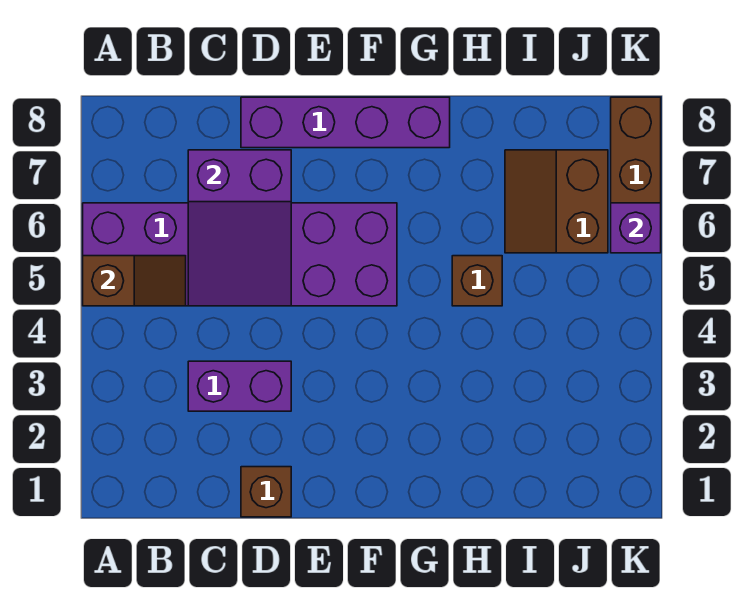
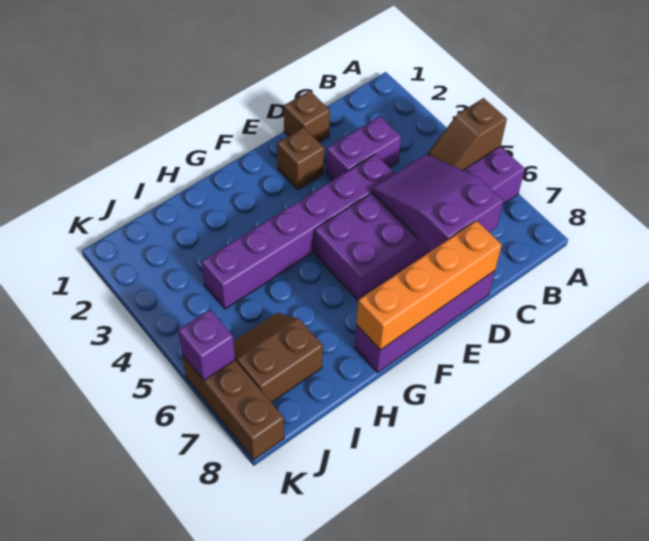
none -> purple brick D4:I4 level 1
none -> orange brick D8:G8 level 2
brown brick H5 level 1 -> brown brick E2 level 1
brown slope I6:J7 level 1 top J -> brown slope I6:J7 level 1 top 7

